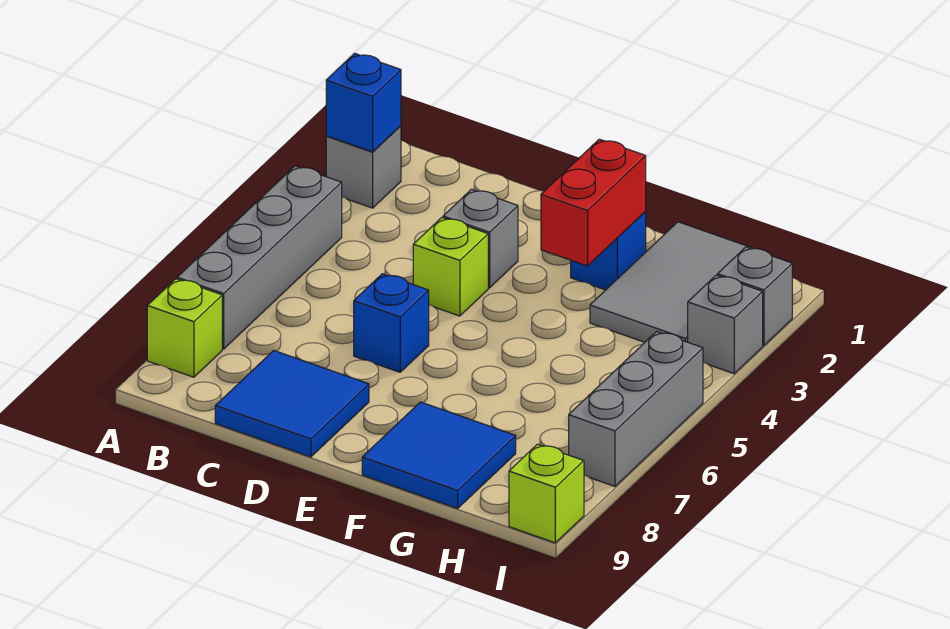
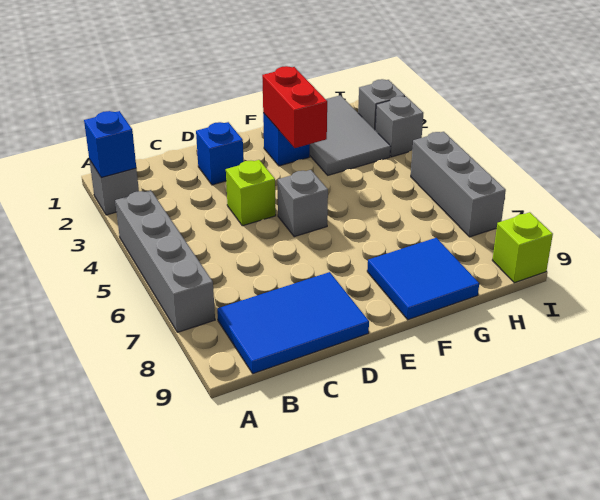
lime brick A8 level 1 -> none
blue tile C8:D9 level 1 -> blue tile B8:D9 level 1
grey brick D3 level 1 -> grey brick E5 level 1
blue brick D6 level 1 -> blue brick D2 level 1

